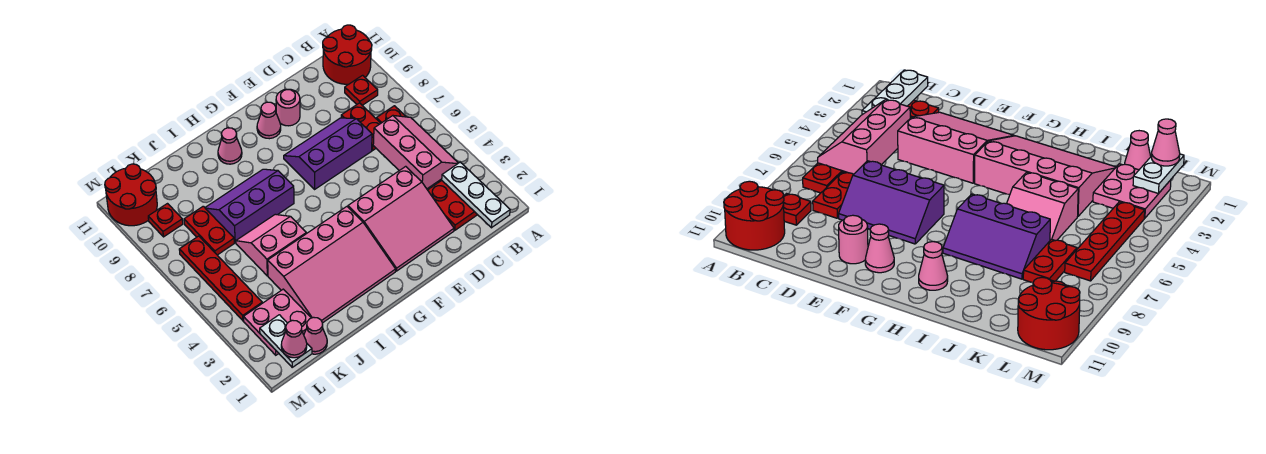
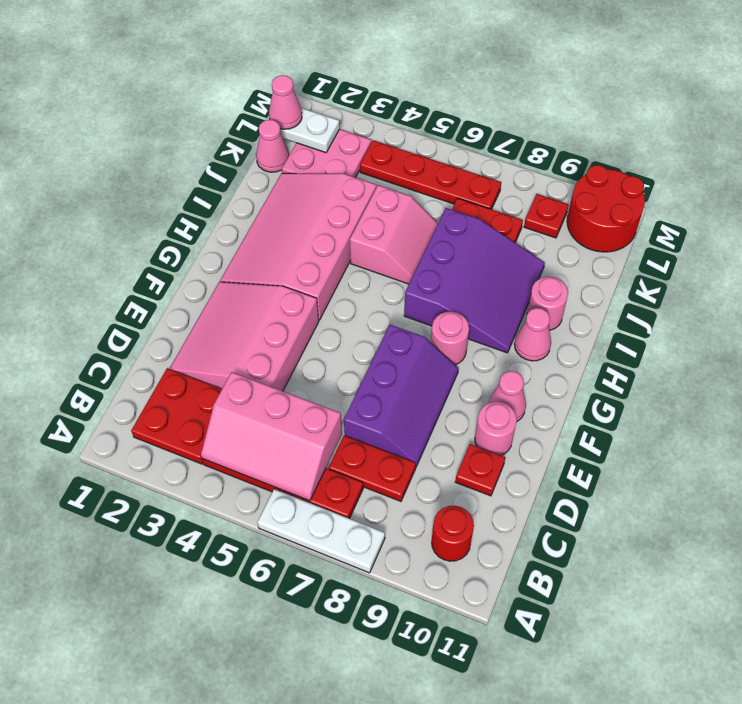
red round brick A10:B11 level 1 -> red round brick B10 level 1
white plate B1:B3 level 2 -> white plate A6:A8 level 1
red plate B9 level 1 -> red plate D10 level 1
none -> pink round brick G8 level 1
purple slope H7:J8 level 1 top 7 -> purple slope H7:J9 level 1 top 7
none -> pink round brick I10 level 1

